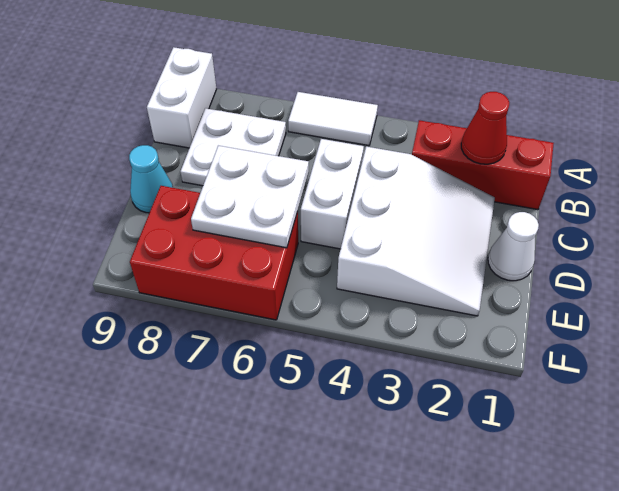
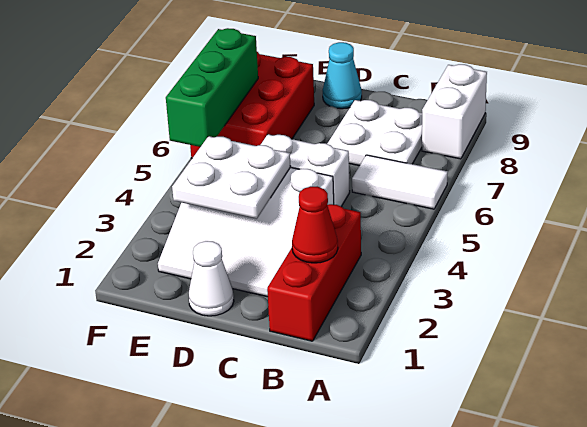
white tile A5:A6 level 1 -> white tile A6:B6 level 1
white brick A9:B9 level 1 -> white brick A8:A9 level 1
white plate D6:E7 level 2 -> white plate D3:E4 level 2
none -> green brick F5:F7 level 2

